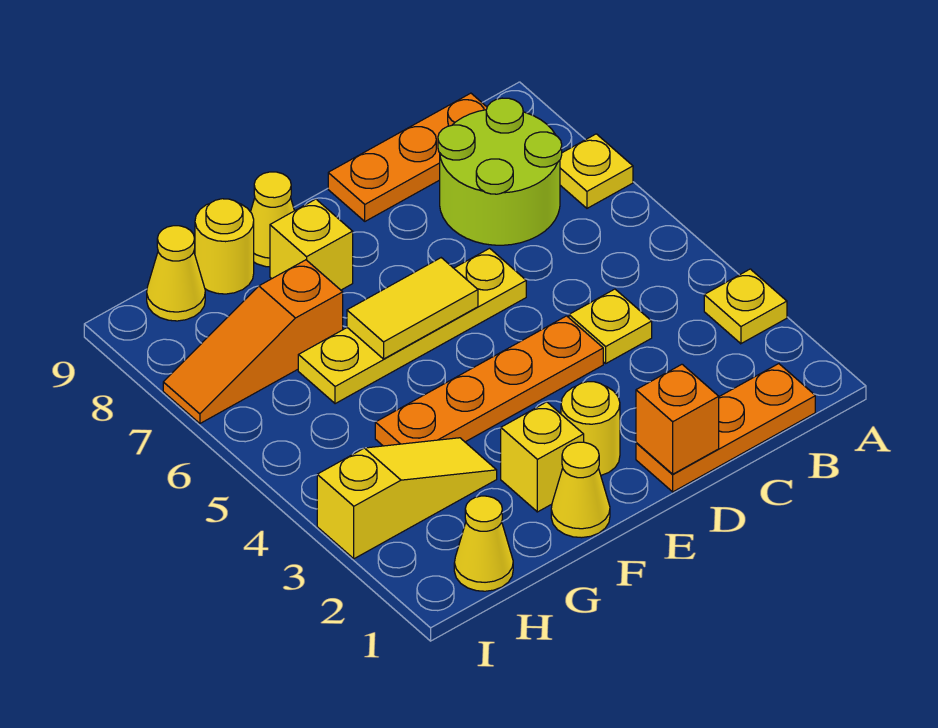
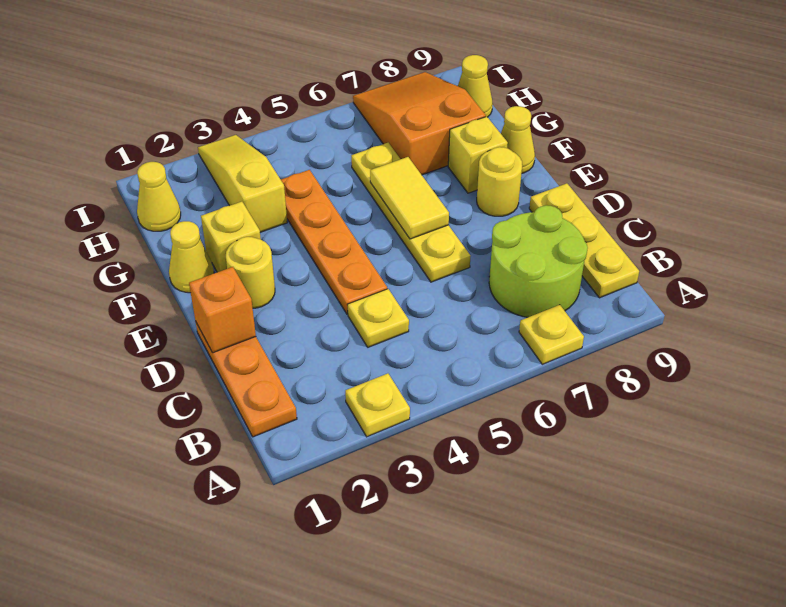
orange plate B9:D9 level 1 -> yellow plate B9:D9 level 1
yellow slope G3:I3 level 1 top I -> yellow slope G3:I3 level 1 top G
orange slope G7:I7 level 1 top G -> orange slope G7:I8 level 1 top G
yellow round brick G9 level 1 -> yellow round brick E8 level 1

